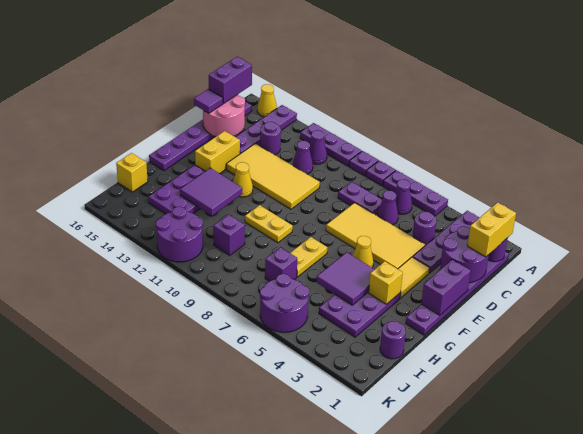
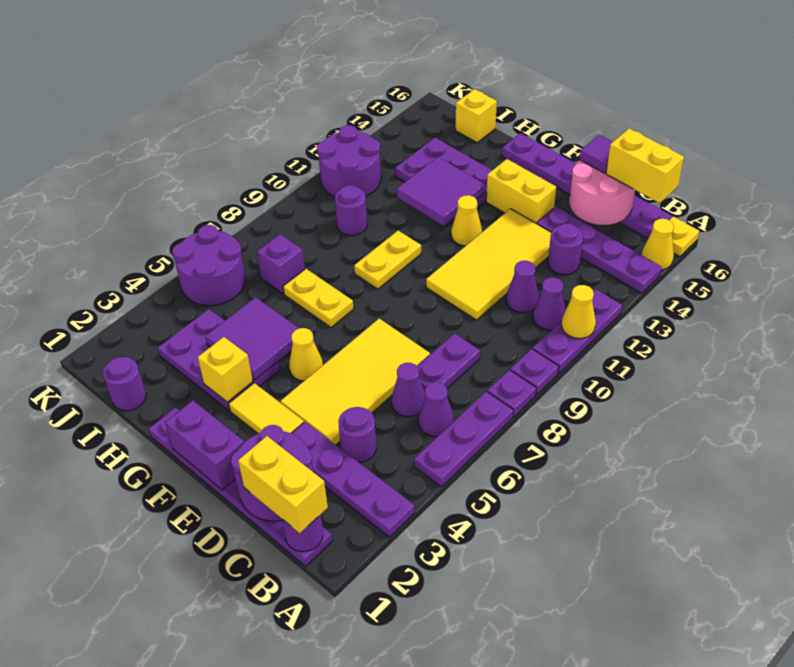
none -> yellow cone A11 level 2
none -> yellow plate A16 level 1
purple brick B16:C16 level 3 -> yellow brick B16:C16 level 3
purple brick I10 level 1 -> purple round brick I10 level 1

